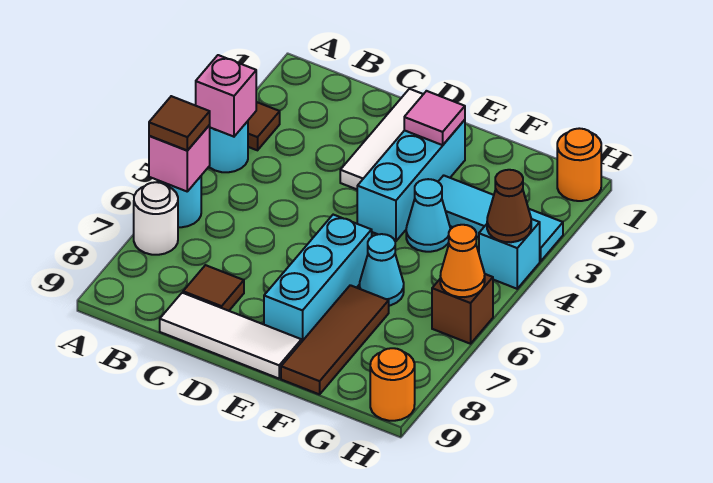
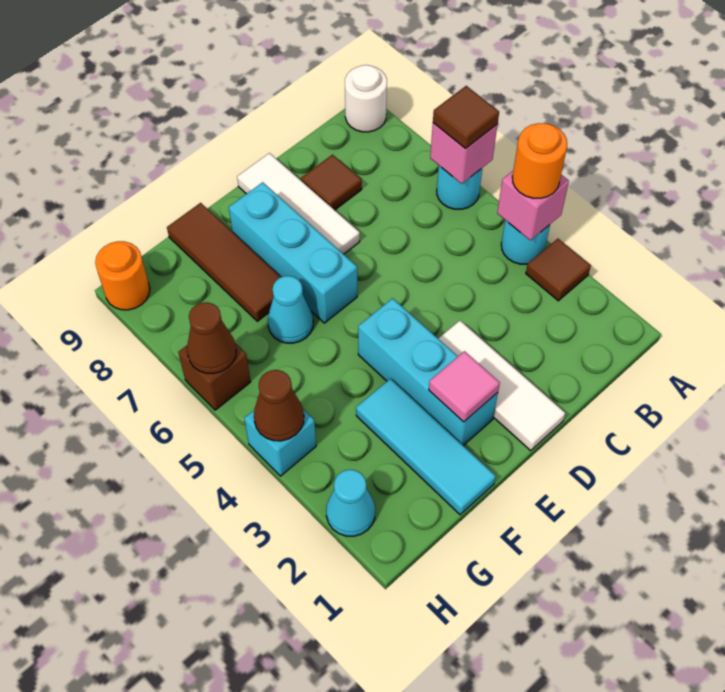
white round brick A7 level 1 -> white round brick A9 level 1
white tile C9:E9 level 1 -> white tile D7:D9 level 1
cyan tile F3:H3 level 1 -> cyan tile F1:F3 level 1
cyan cone F4 level 1 -> cyan cone H2 level 1
orange round brick H1 level 1 -> orange round brick A4 level 3
orange cone H6 level 2 -> brown cone H6 level 2

